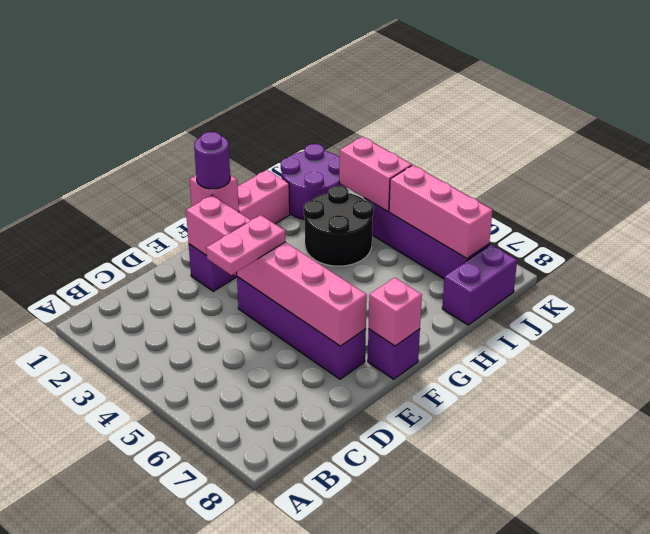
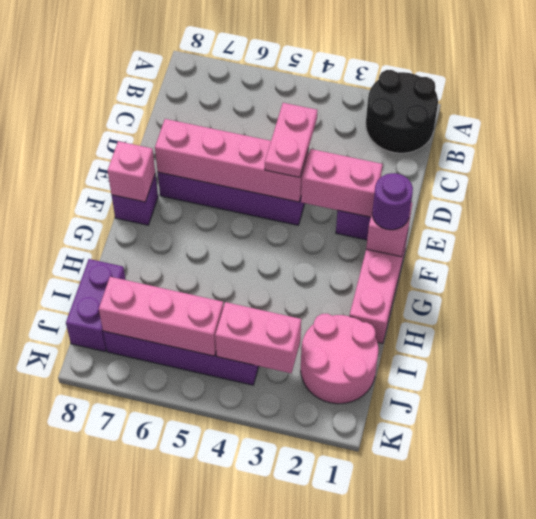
black round brick H3:I4 level 1 -> black round brick A1:B2 level 1
purple round brick I1:J2 level 1 -> pink round brick I1:J2 level 1

